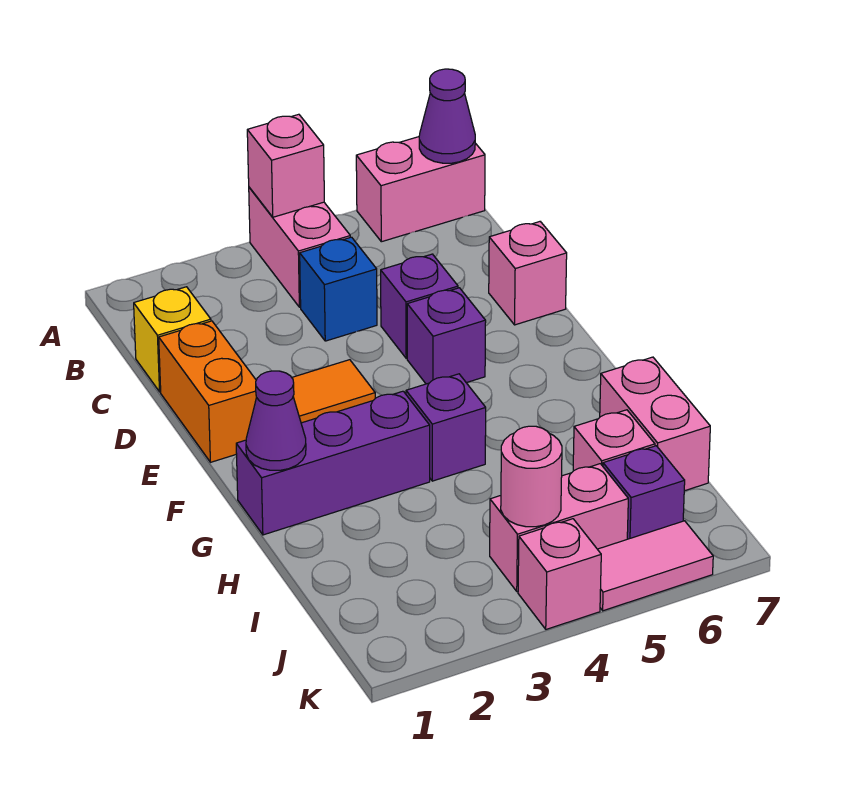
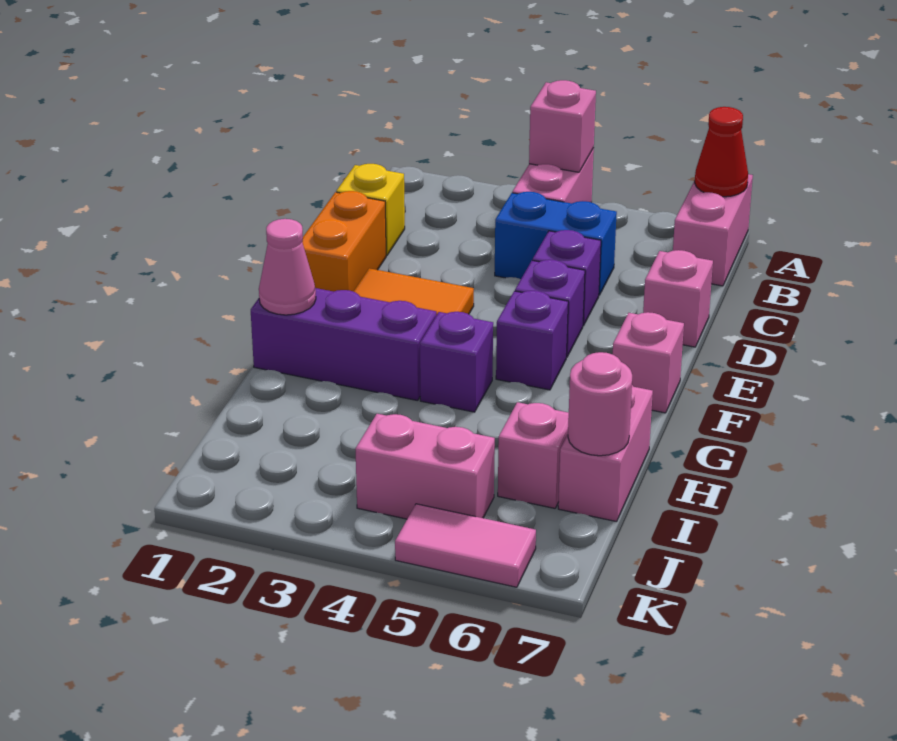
pink brick A6:A7 level 1 -> pink brick A7:B7 level 1
purple cone A7 level 2 -> red cone A7 level 2
blue brick C4 level 1 -> blue brick C4:C5 level 1
purple cone G1 level 2 -> pink cone G1 level 2
pink round brick J4 level 2 -> pink round brick I7 level 2
purple brick J6 level 1 -> purple brick F5 level 1
pink brick K4 level 1 -> pink brick F7 level 1

